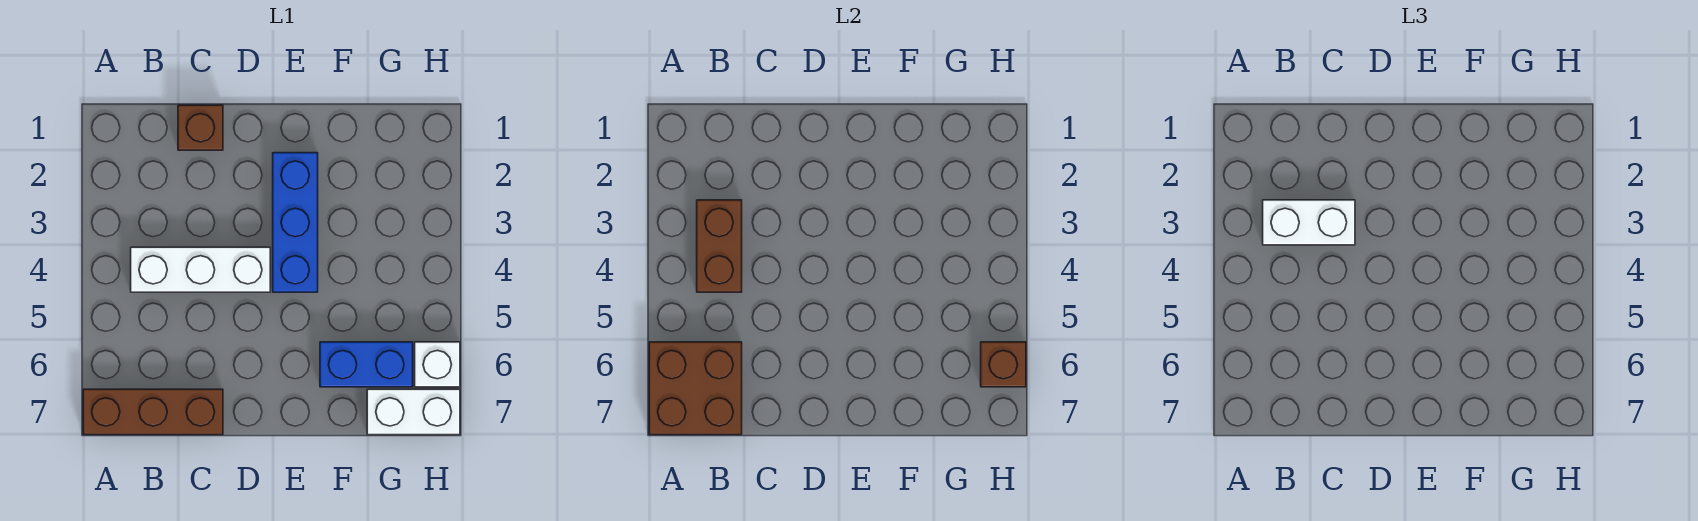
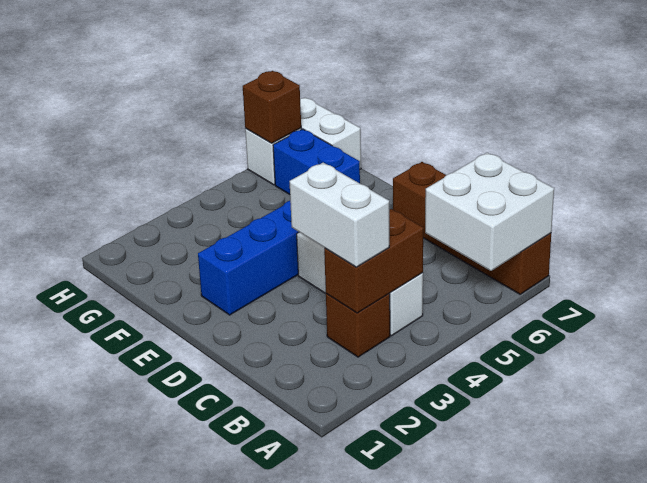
brown brick A6:B7 level 2 -> white brick A6:B7 level 2
brown brick A7:C7 level 1 -> brown brick A7:D7 level 1
brown brick C1 level 1 -> brown brick B3 level 1

